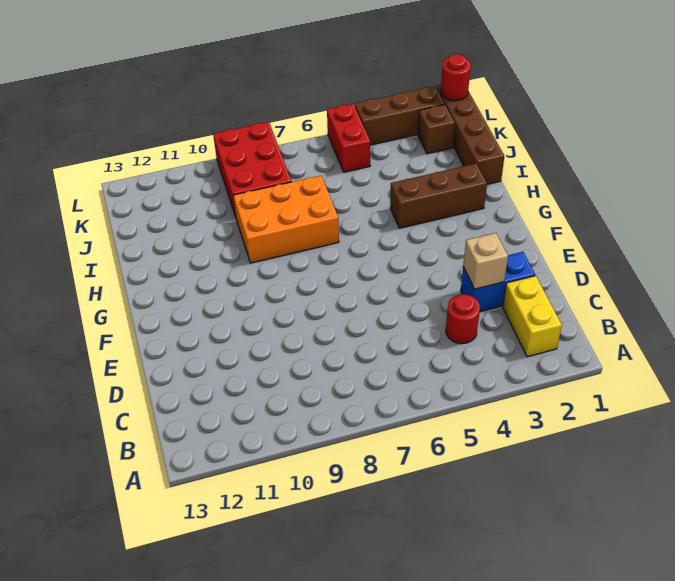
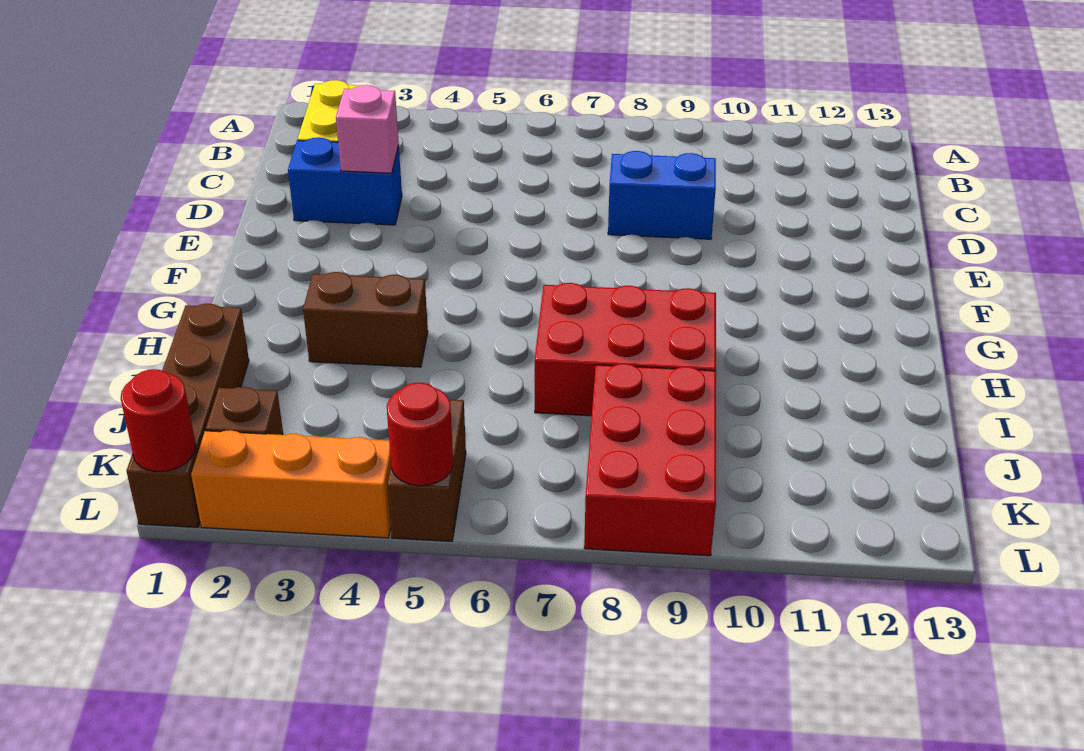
red round brick C4 level 1 -> red round brick L5 level 2
tan brick D3 level 2 -> pink brick D3 level 2
none -> blue brick D8:D9 level 1
brown brick H2:H4 level 1 -> brown brick H3:H4 level 1
orange brick H7:I9 level 1 -> red brick H7:I9 level 1
red brick K5:L5 level 1 -> brown brick K5:L5 level 1
brown brick L2:L4 level 1 -> orange brick L2:L4 level 1

